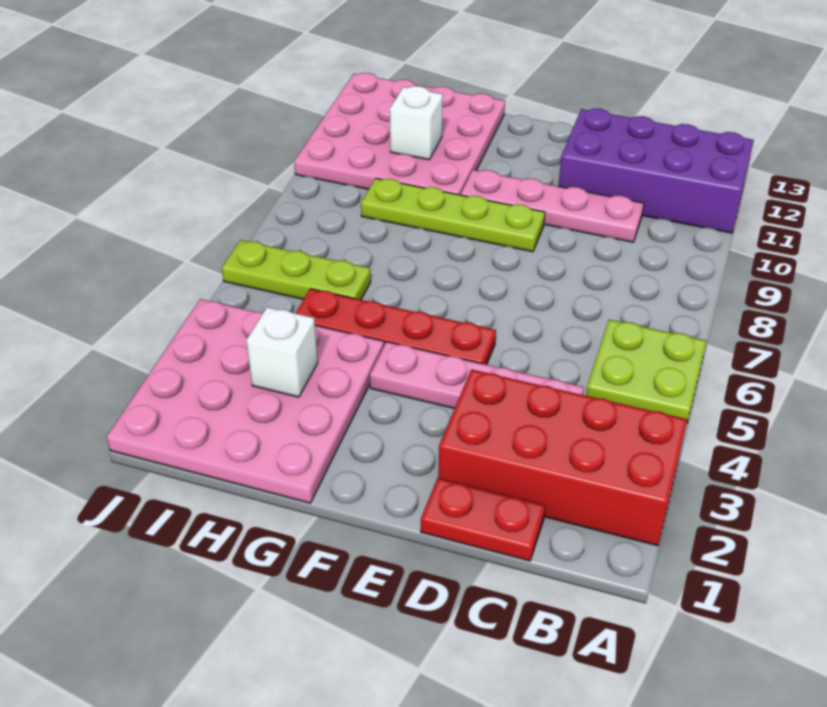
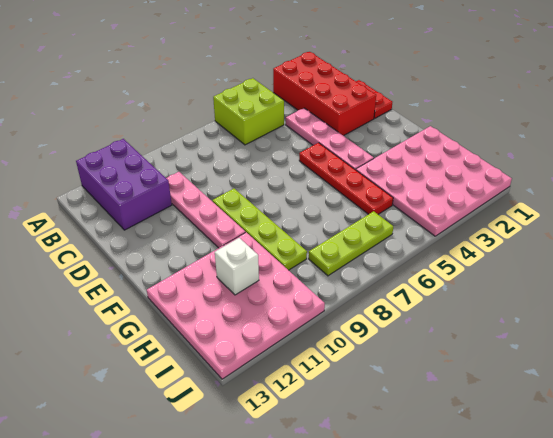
lime plate A5:B6 level 1 -> lime brick A5:B6 level 1
purple brick A11:D12 level 1 -> purple brick A11:C12 level 1
white brick H3 level 2 -> none
lime plate H6:J6 level 1 -> lime plate I6:I8 level 1

